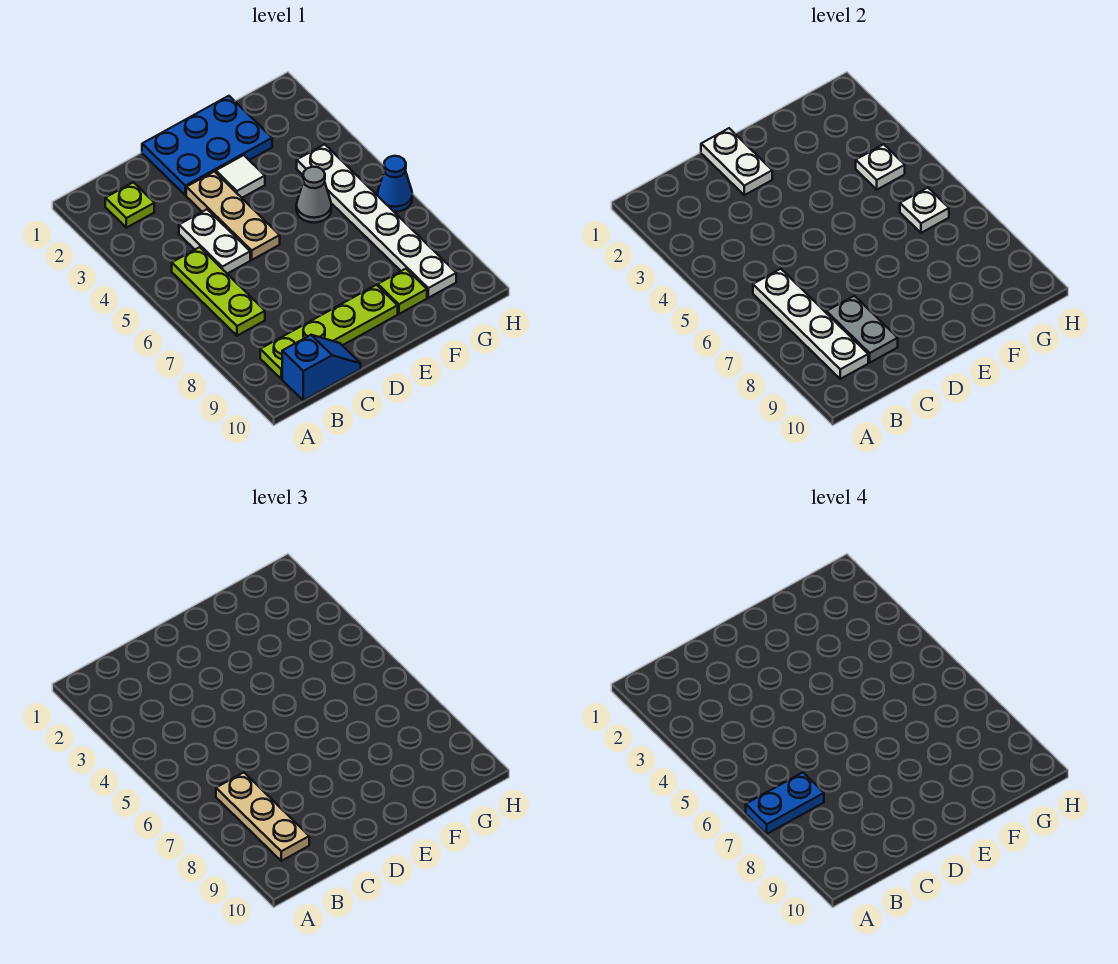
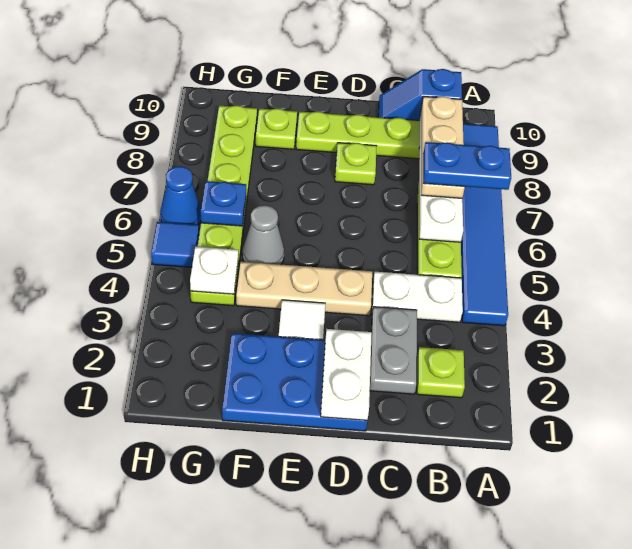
none -> blue tile A4:A9 level 1
white plate C4:C5 level 1 -> white plate B4:C4 level 1
grey plate C8:C9 level 2 -> grey plate C2:C3 level 1
tan plate D3:D5 level 1 -> tan plate D4:F4 level 1
none -> lime plate D8 level 1
white plate G4:G9 level 1 -> lime plate G4:G9 level 1
white plate G6 level 2 -> blue plate G6 level 2
none -> blue tile H5 level 1

